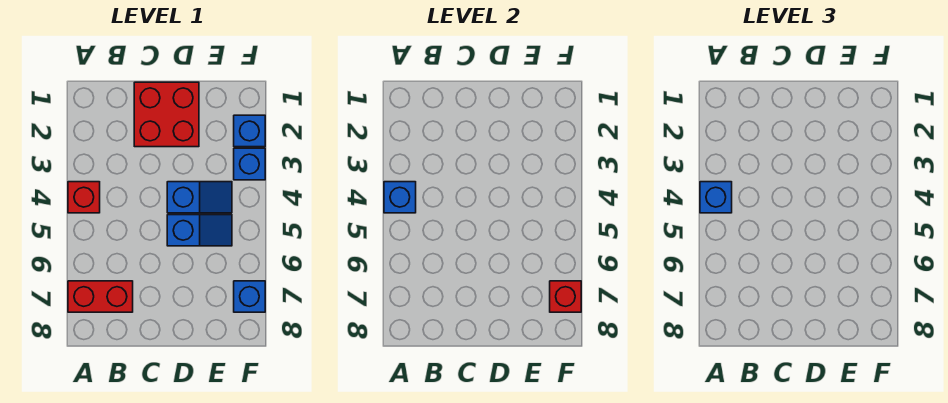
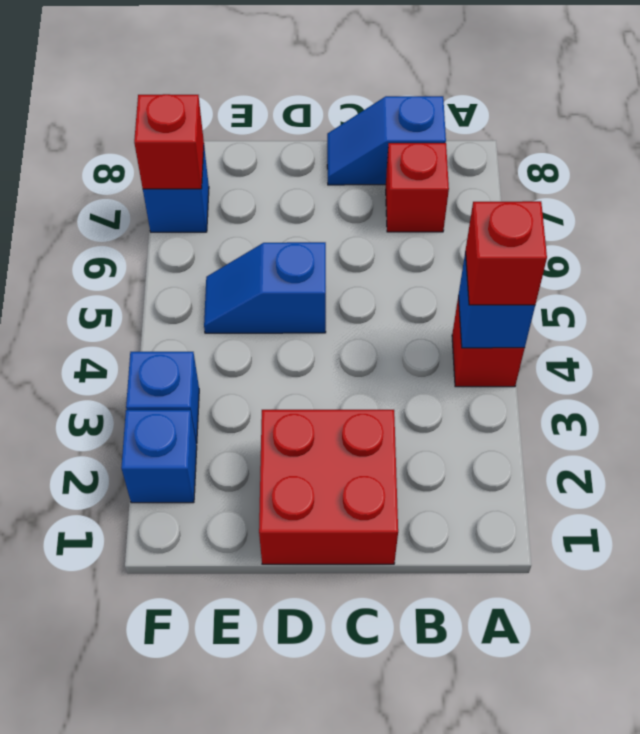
blue brick A4 level 3 -> red brick A4 level 3
red brick A7:B7 level 1 -> red brick B7 level 1
blue slope D4:E4 level 1 top D -> blue slope B8:C8 level 1 top B

